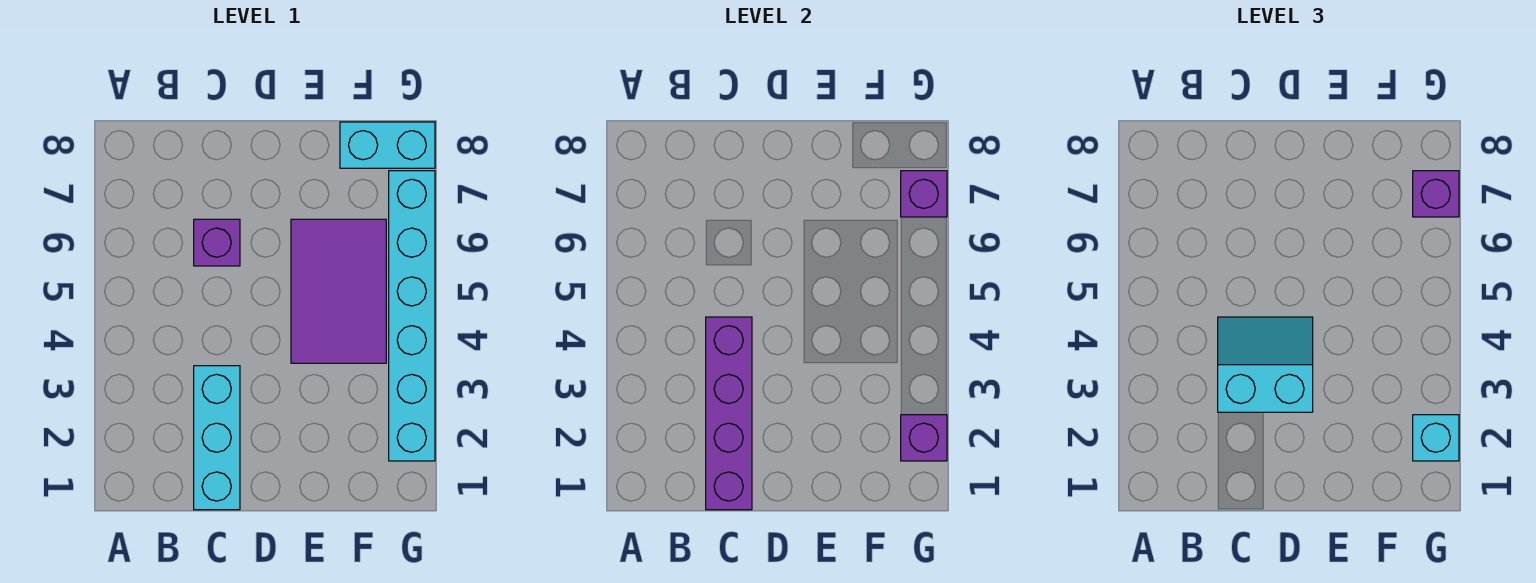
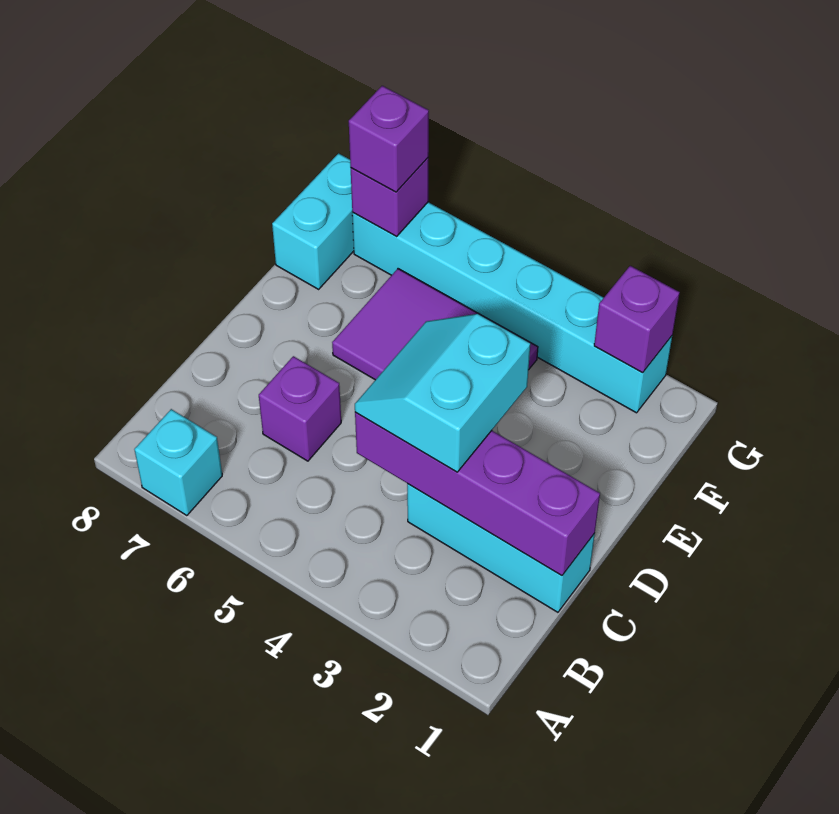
cyan brick G2 level 3 -> cyan brick A7 level 1

